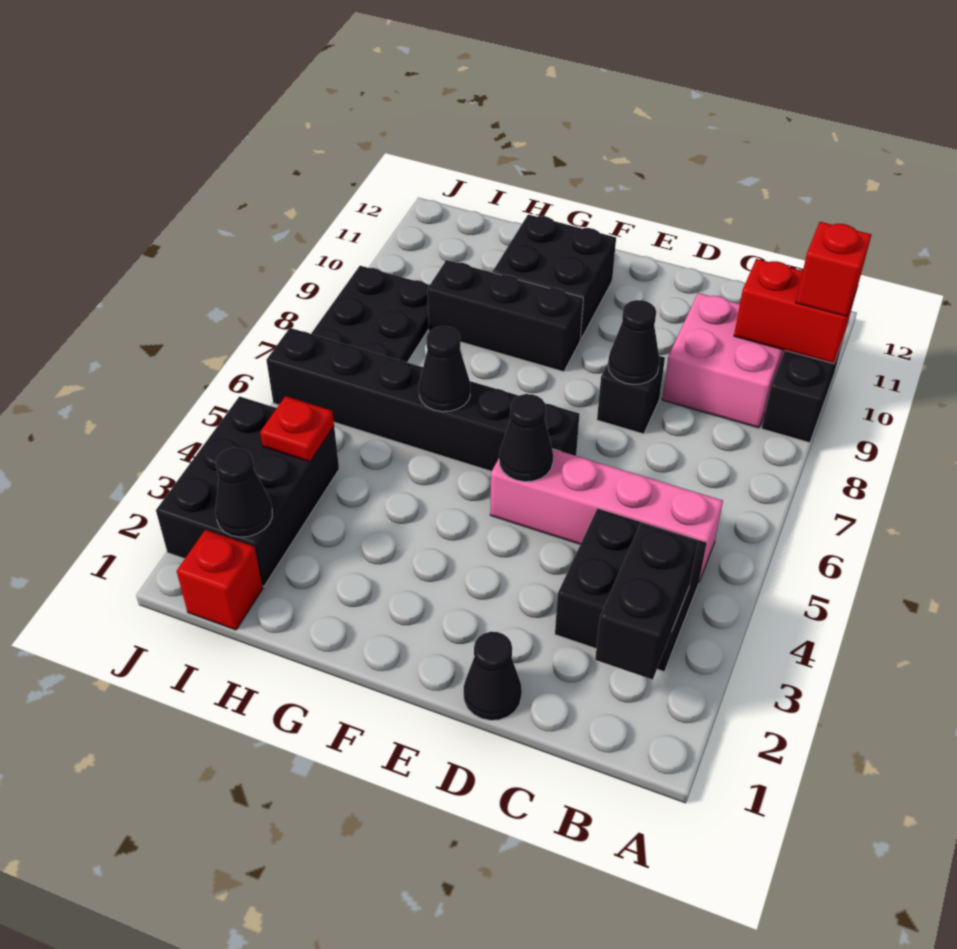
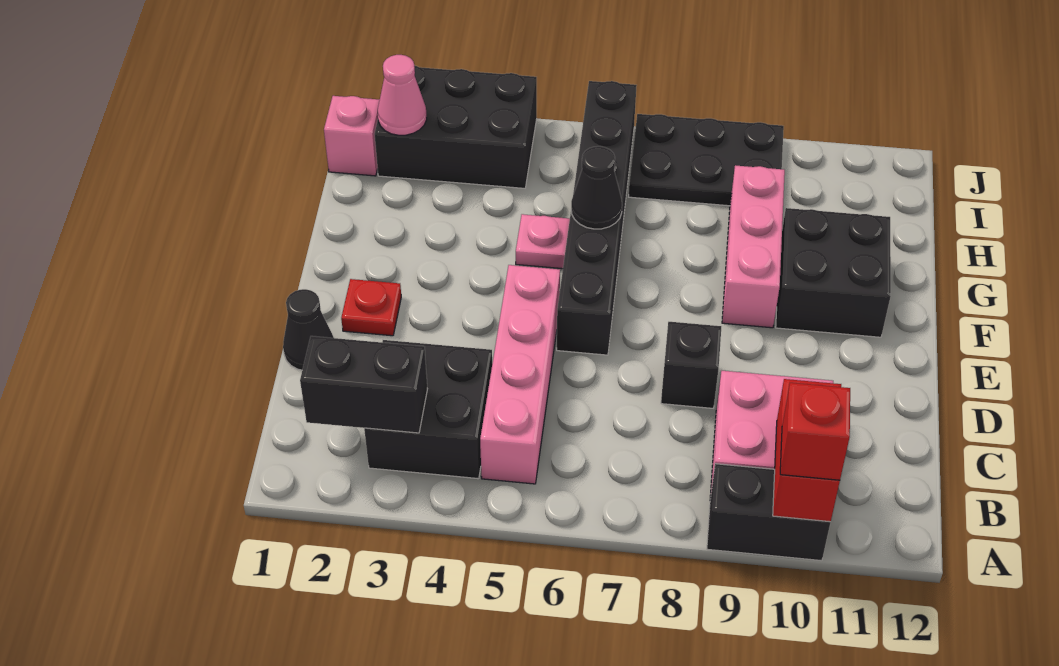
black cone D8 level 2 -> none
black cone E5 level 2 -> none
black brick F9:H9 level 1 -> pink brick F9:H9 level 1
none -> pink plate G5 level 1
red brick I1 level 1 -> pink brick I1 level 1
black cone I2 level 2 -> pink cone I2 level 2
red plate I4 level 2 -> red plate E2 level 1

